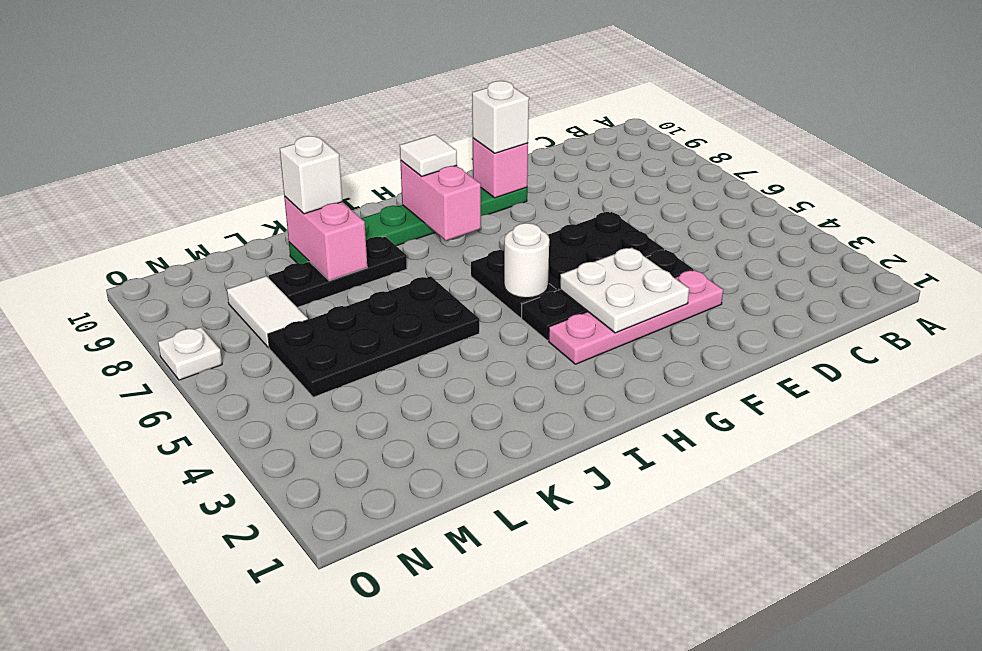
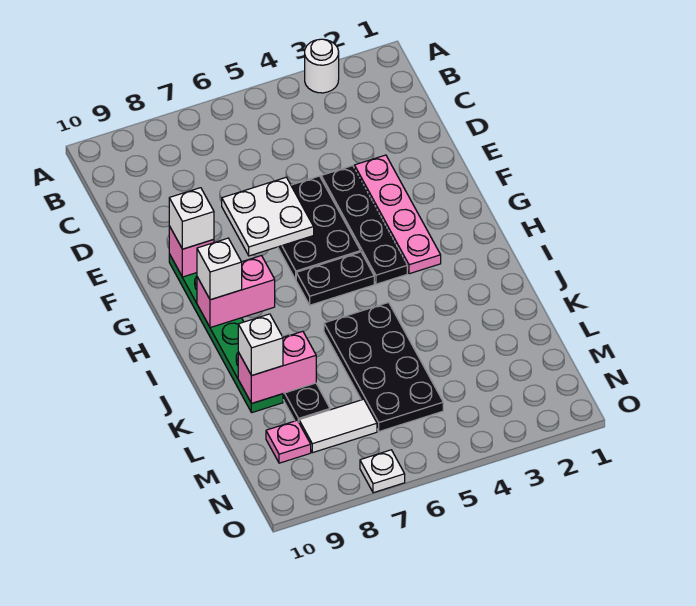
white plate F3:G4 level 2 -> white plate E6:F7 level 2
white round brick H5 level 2 -> white round brick A3 level 1
white tile H9 level 3 -> white brick H9 level 3
none -> pink plate M9 level 1

